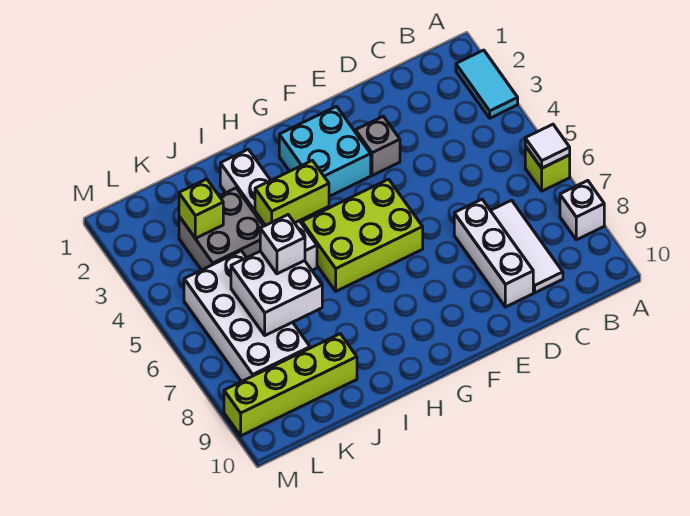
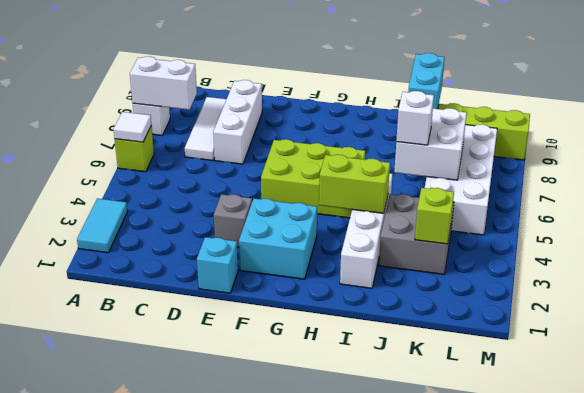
none -> white brick A8:B8 level 2
none -> cyan brick E1 level 1
none -> cyan brick J9:J10 level 2

